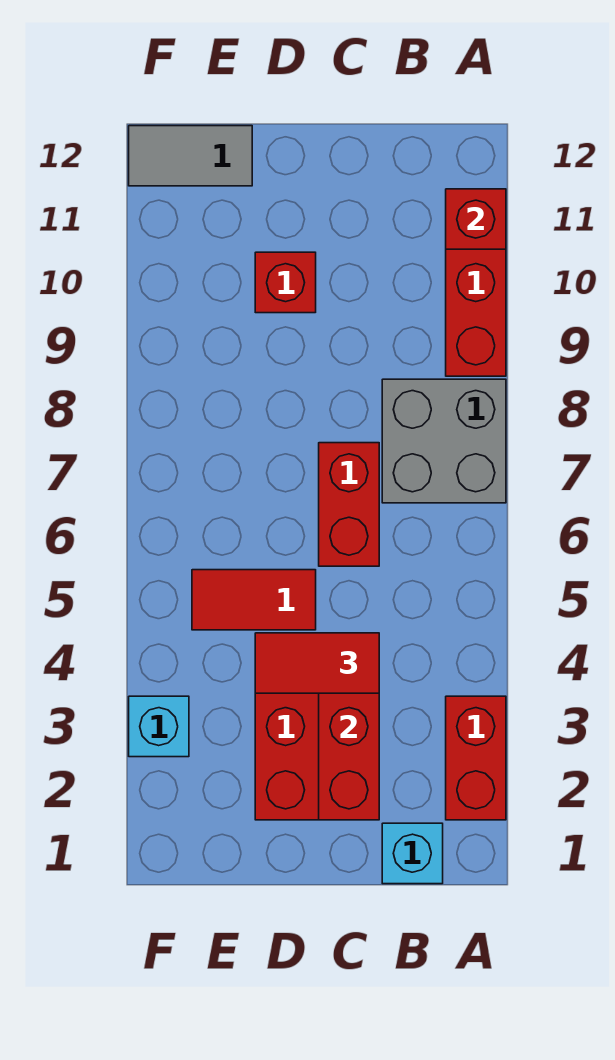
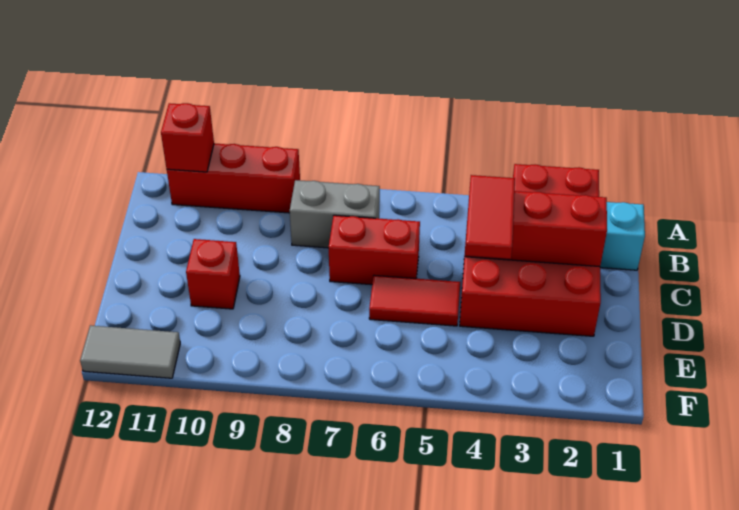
grey brick A7:B8 level 1 -> grey brick B7:B8 level 1
red tile D5:E5 level 1 -> red tile D5:D6 level 1
grey tile E12:F12 level 1 -> grey tile F11:F12 level 1
cyan brick F3 level 1 -> none

